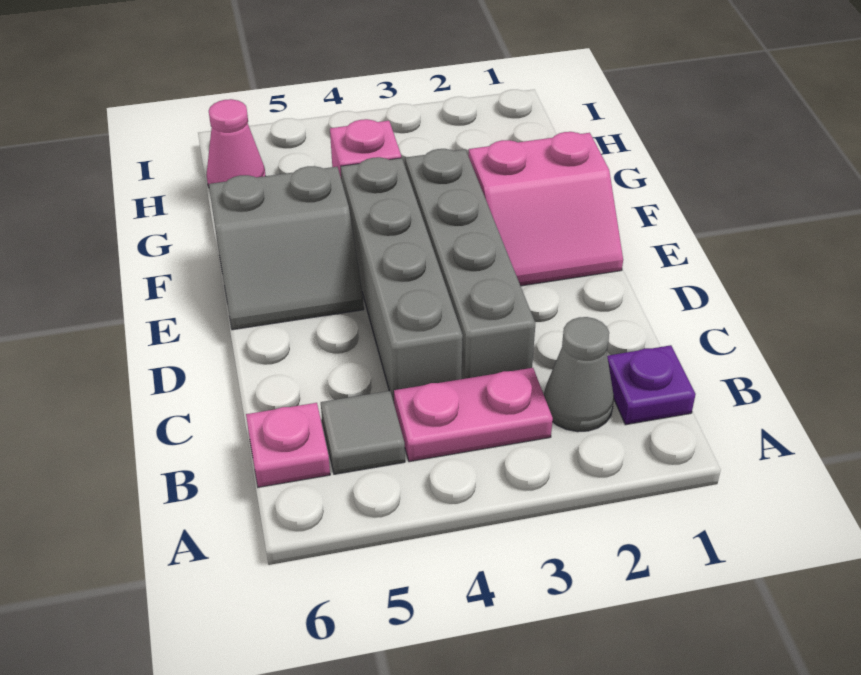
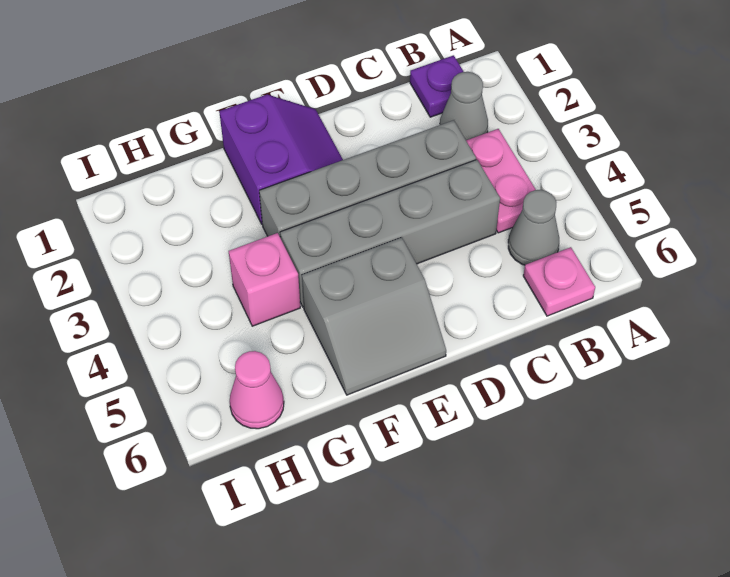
grey tile B5 level 1 -> grey cone B5 level 1
pink slope E1:F2 level 1 top F -> purple slope E1:F2 level 1 top F
grey slope E5:F6 level 1 top F -> grey slope E5:F6 level 1 top 5

